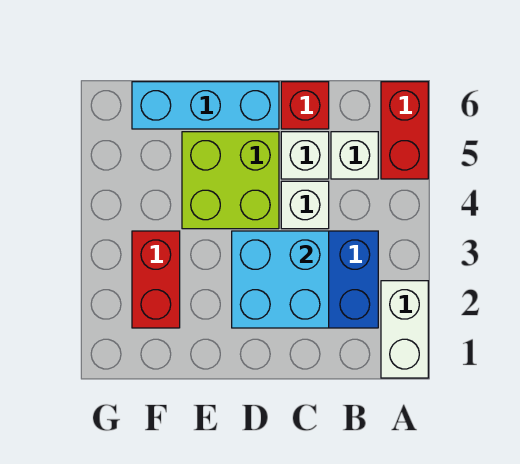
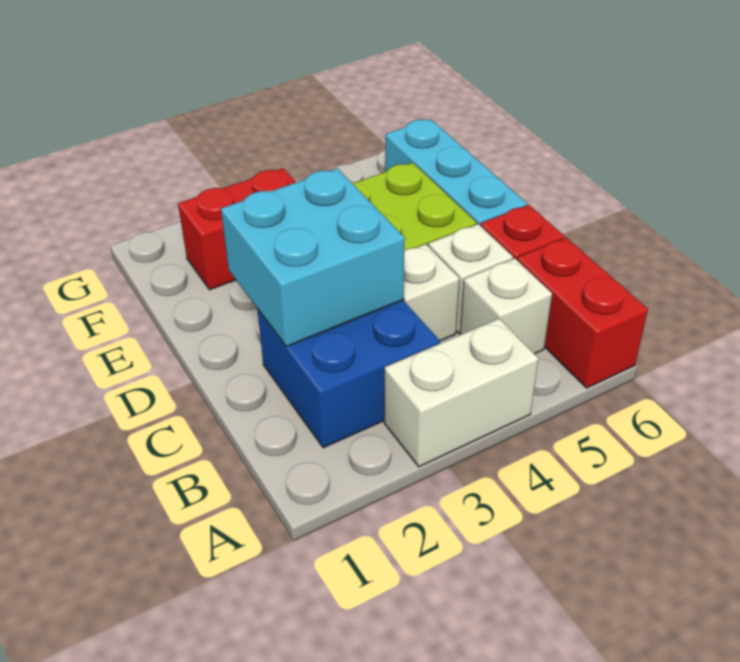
white brick A1:A2 level 1 -> white brick A3:A4 level 1
red brick A5:A6 level 1 -> red brick A6:B6 level 1

